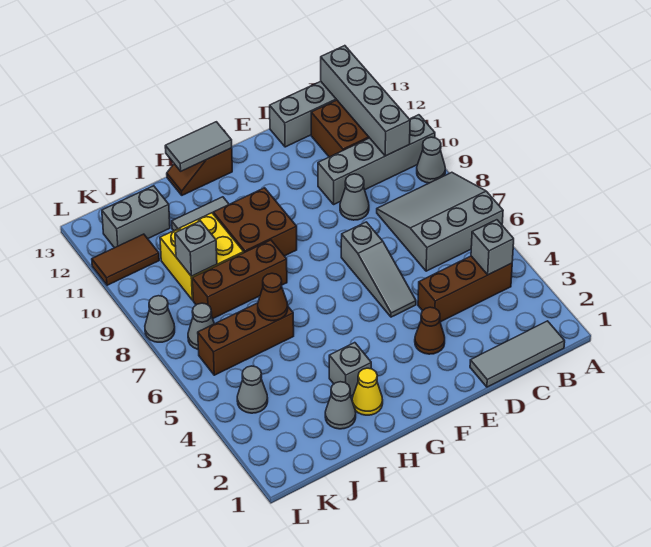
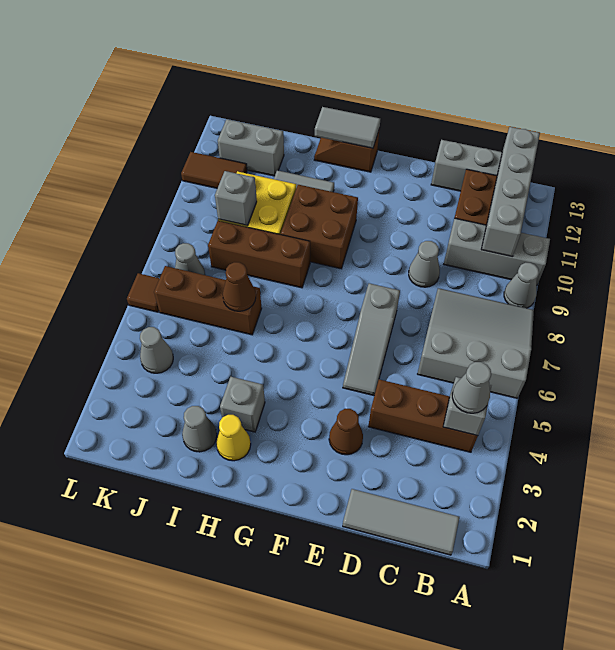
grey brick A10:D10 level 1 -> grey brick A10:C10 level 1
none -> brown tile L6 level 1
grey cone L8 level 1 -> grey cone B4 level 3

